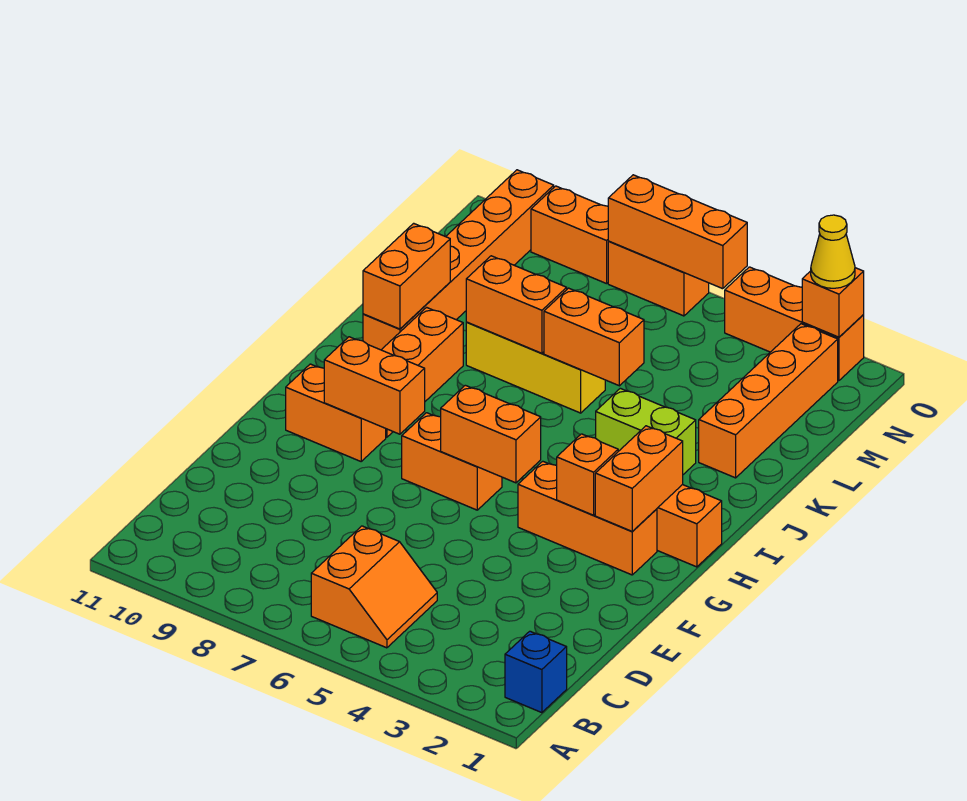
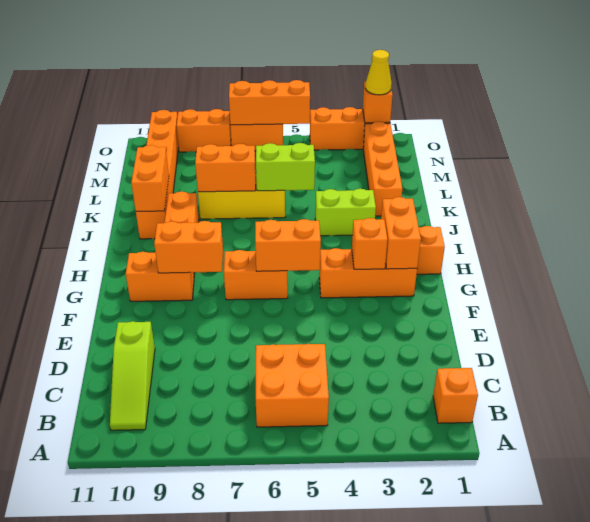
blue brick B1 level 1 -> orange brick B1 level 1
orange slope B5:C6 level 1 top 6 -> orange brick B5:C6 level 1
none -> lime slope B10:D10 level 1 top D
orange brick K5:K6 level 2 -> lime brick K5:K6 level 2

